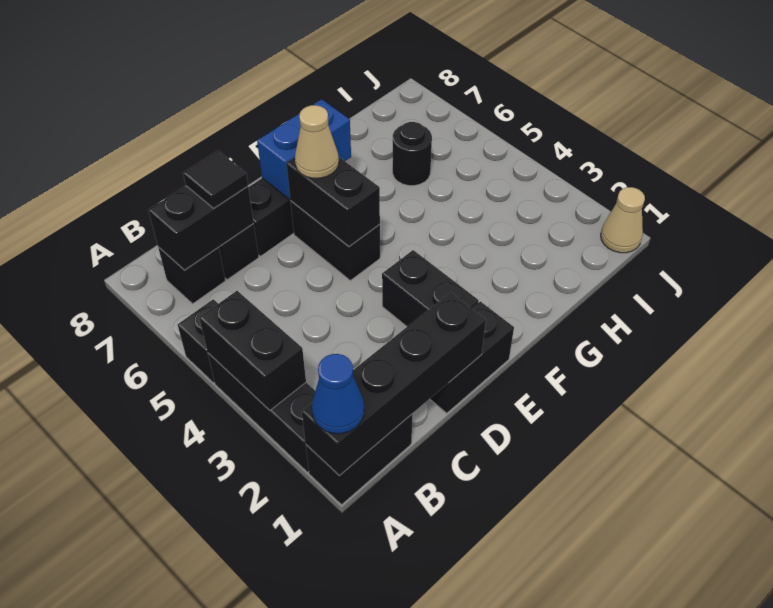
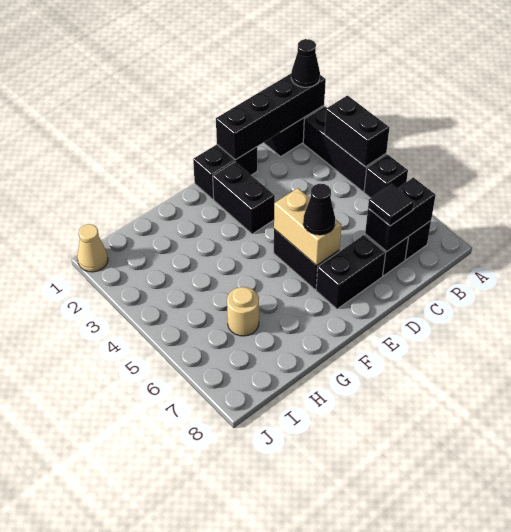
blue cone A1 level 3 -> black cone A1 level 3
black brick E5:E6 level 2 -> tan brick E5:E6 level 2
tan cone E6 level 3 -> black cone E6 level 3
blue brick E7:F7 level 2 -> none
black round brick H6 level 1 -> tan round brick H6 level 1

